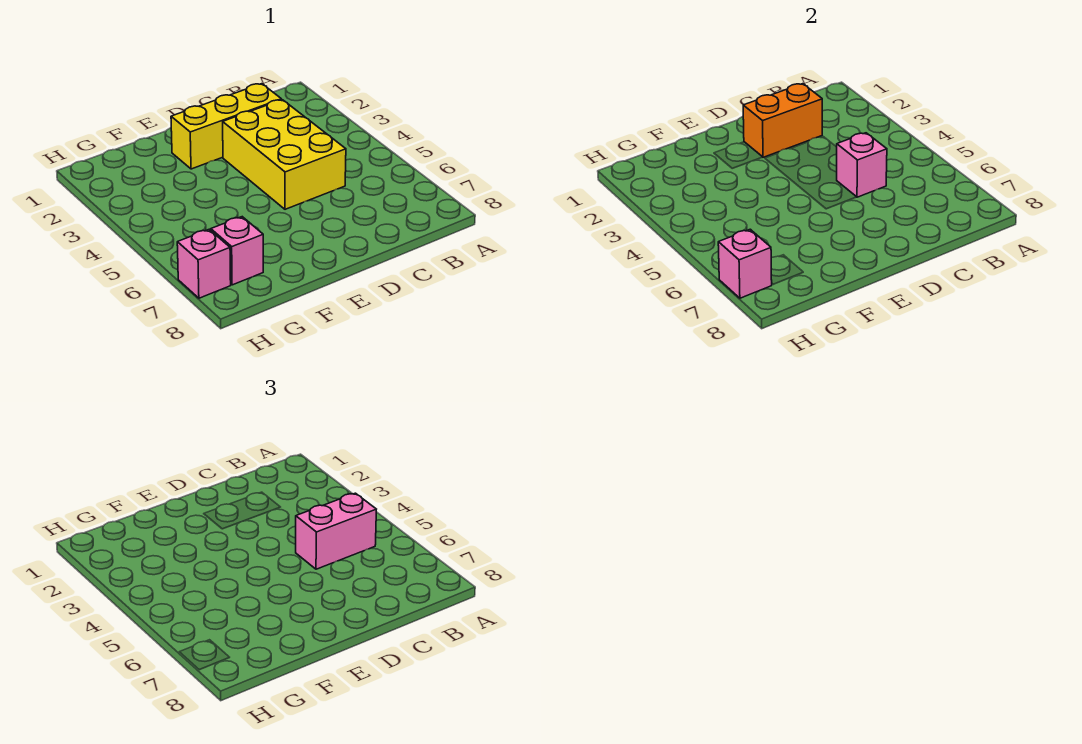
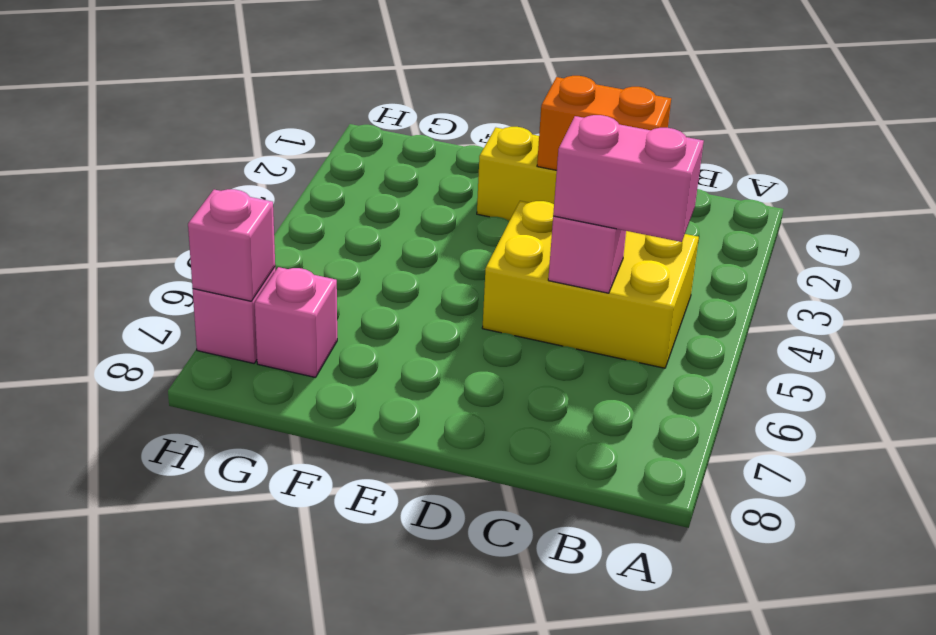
yellow brick C3:D5 level 1 -> yellow brick B4:D5 level 1

